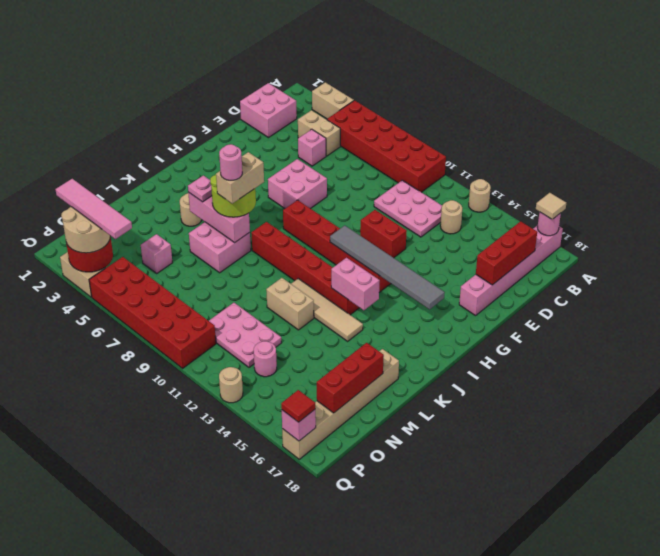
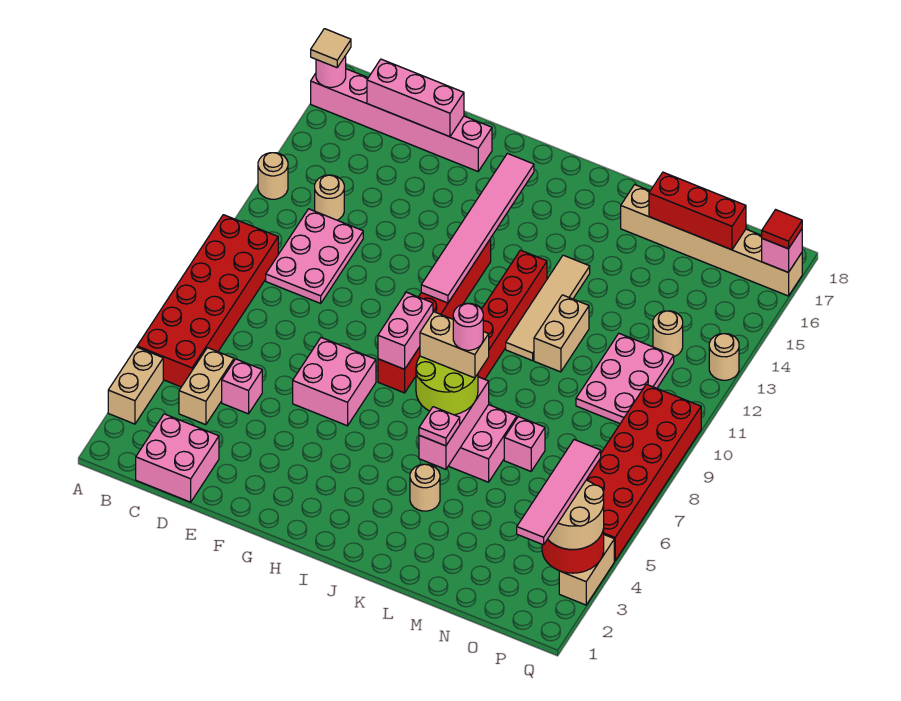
red brick C17:E17 level 2 -> pink brick C17:E17 level 2
red brick F11:F12 level 1 -> none
grey tile H11:H16 level 2 -> pink tile H11:H16 level 2
pink brick J13:J14 level 2 -> pink brick H8:H9 level 2
pink brick N5 level 1 -> pink brick M7 level 1
pink round brick O13 level 1 -> tan round brick O13 level 1

